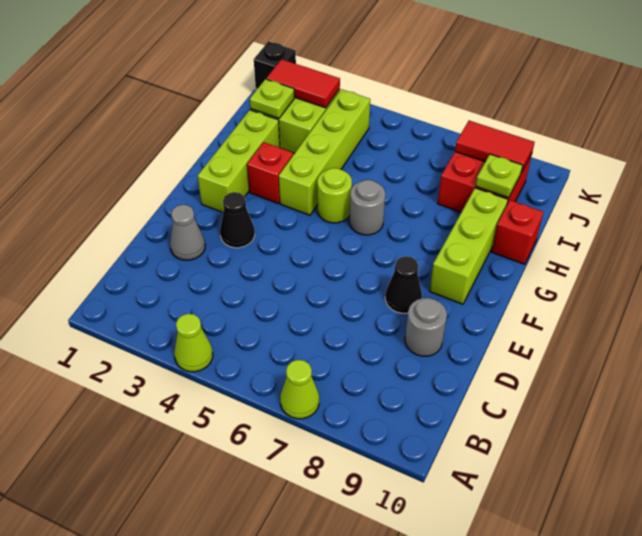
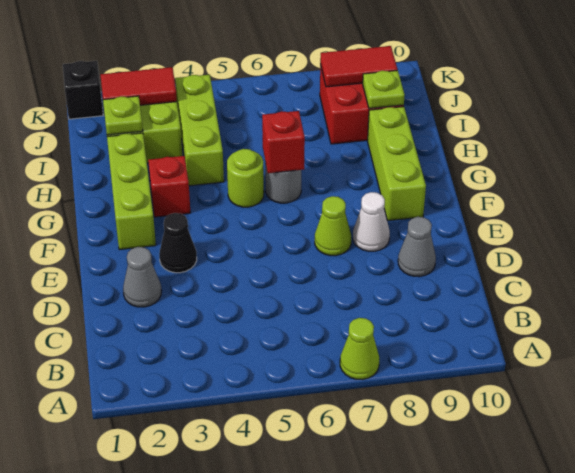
lime cone A4 level 1 -> lime cone E7 level 1
grey round brick D9 level 1 -> grey cone D9 level 1
black cone E8 level 1 -> white cone E8 level 1
lime brick G4:J4 level 1 -> lime brick H4:J4 level 1
red brick H10 level 1 -> red brick G6 level 2

